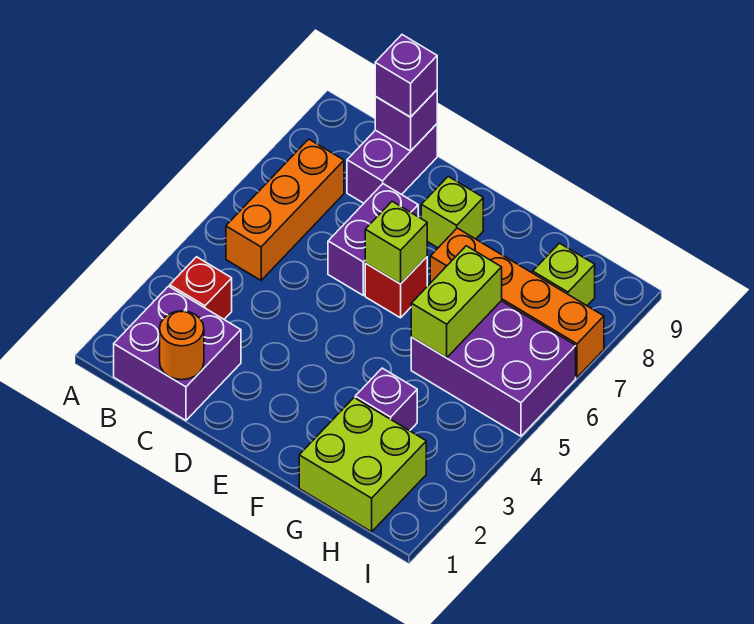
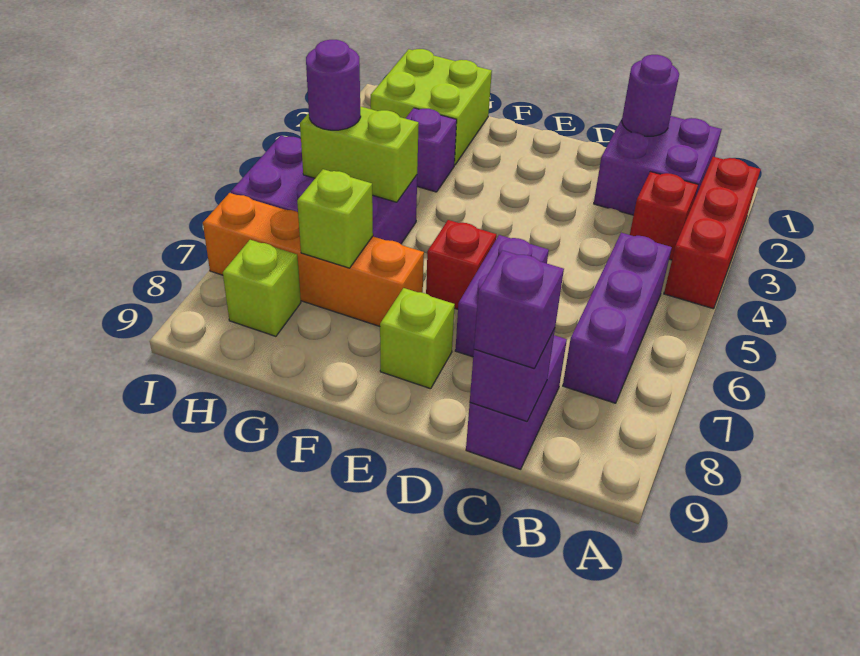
none -> red brick A2:A4 level 1
orange brick B5:B7 level 1 -> purple brick B5:B7 level 1
orange round brick C1 level 2 -> purple round brick C1 level 2
lime brick E6 level 2 -> lime brick G7 level 2
lime brick G5:G6 level 2 -> lime brick G5:H5 level 2
none -> purple round brick H5 level 3

